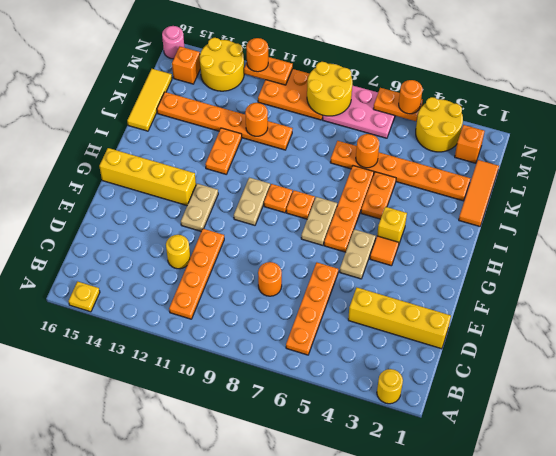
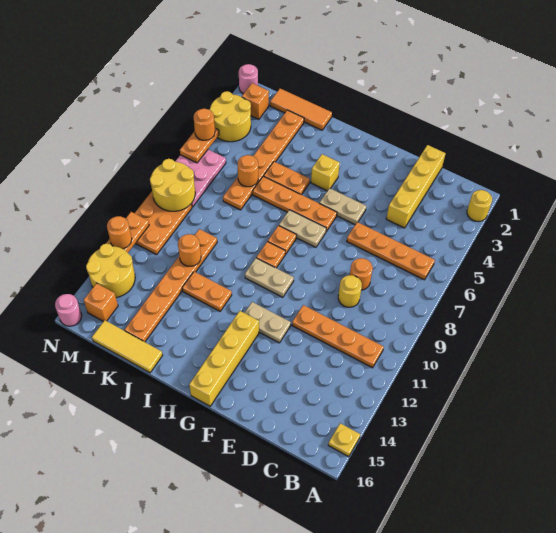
yellow round brick D12 level 1 -> yellow round brick D9 level 1
orange tile G4 level 1 -> none
none -> pink round brick N1 level 1

